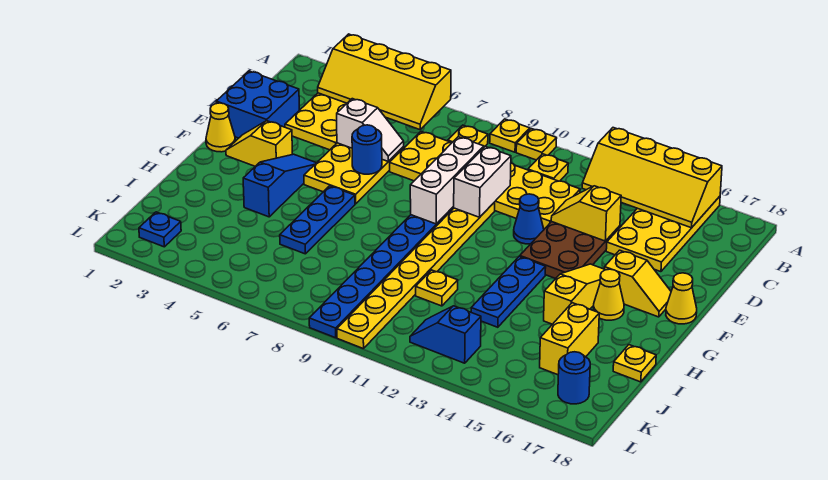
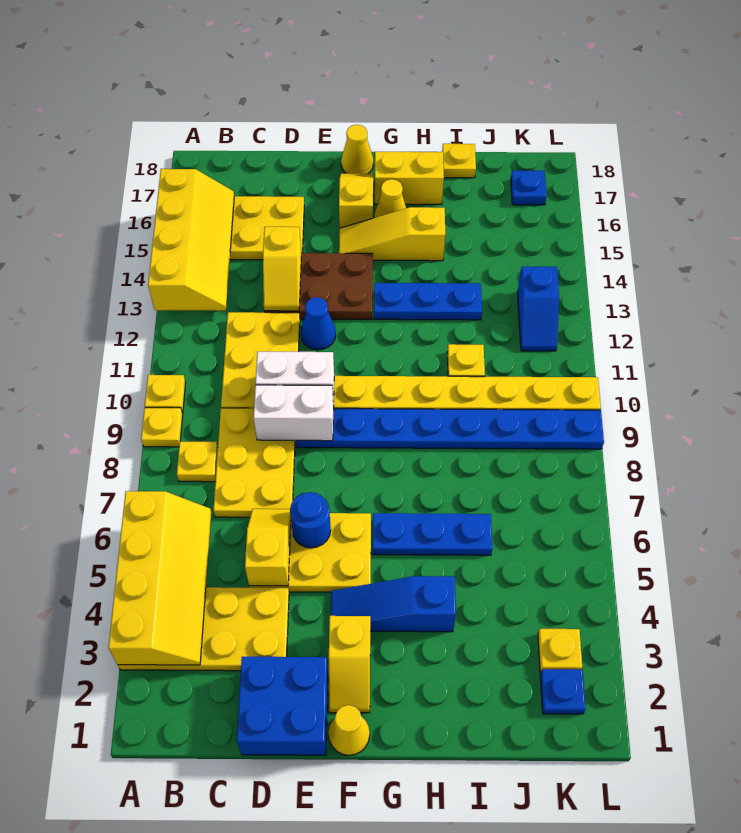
yellow plate B11 level 1 -> yellow plate K3 level 1
white slope D5:D6 level 2 top 5 -> yellow slope D5:D6 level 2 top 5
white brick D9:F9 level 2 -> white brick D9:E9 level 2
yellow brick I16:J16 level 1 -> yellow brick G17:H17 level 1
blue round brick K17 level 1 -> blue plate K17 level 1

